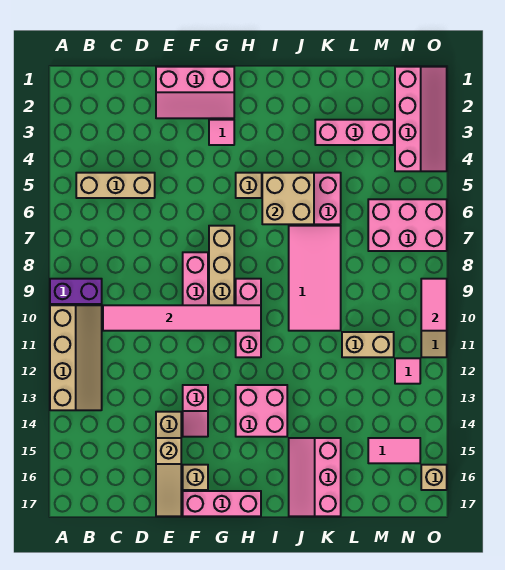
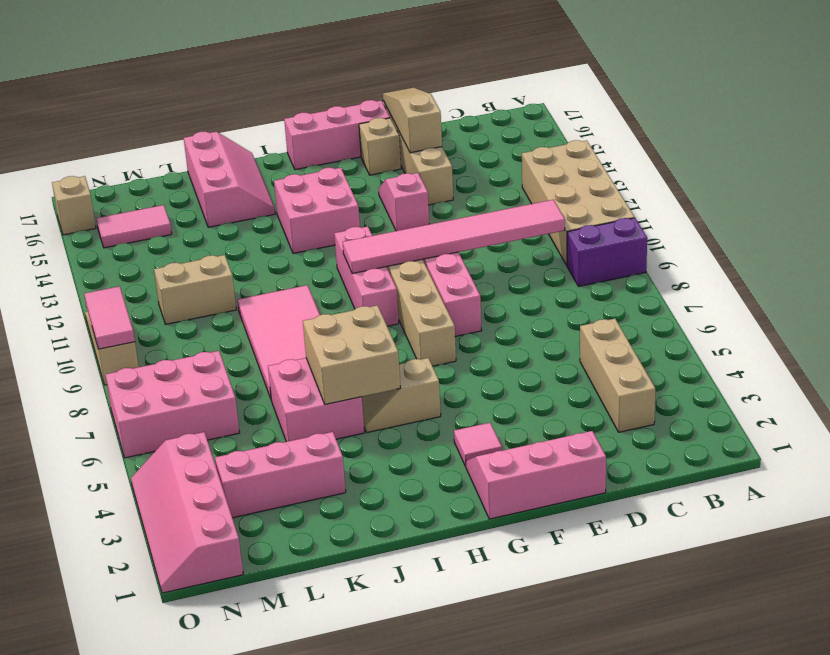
tan slope A10:B13 level 1 top A -> tan brick A10:B13 level 1
tan brick B5:D5 level 1 -> tan brick C3:C5 level 1
pink tile N12 level 1 -> none

